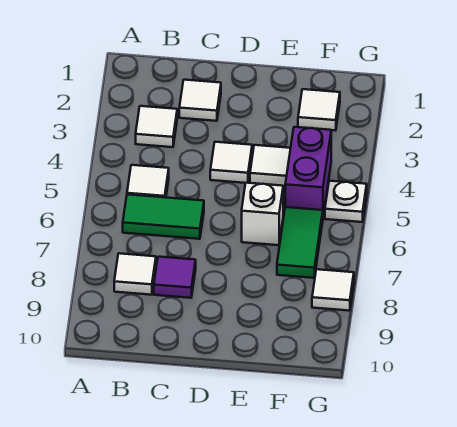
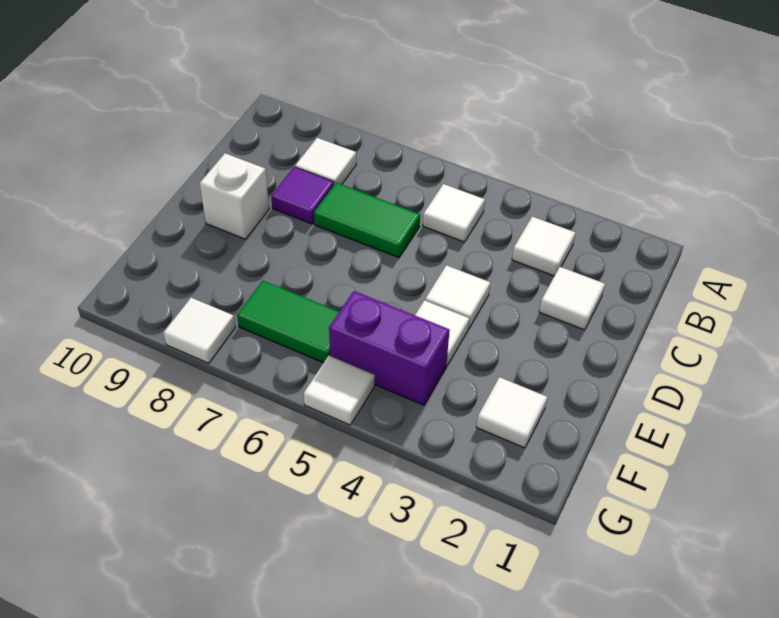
green tile B6:C6 level 1 -> green tile C6:C7 level 1
white brick E6 level 1 -> white brick D9 level 1
white plate G5 level 1 -> white tile G5 level 1

